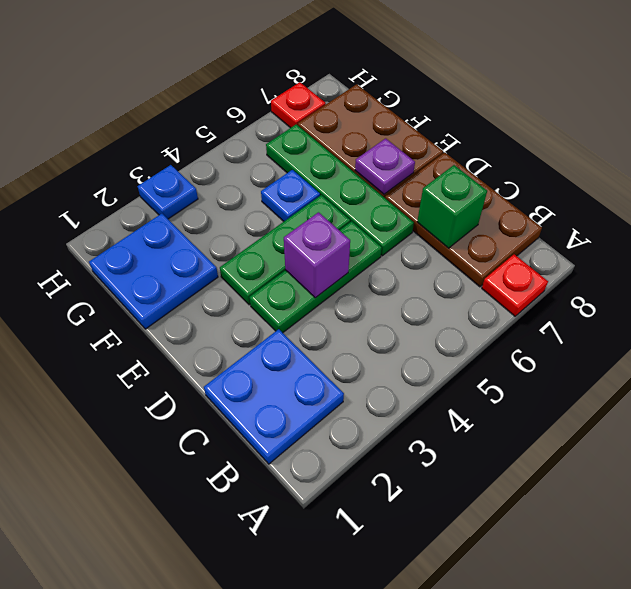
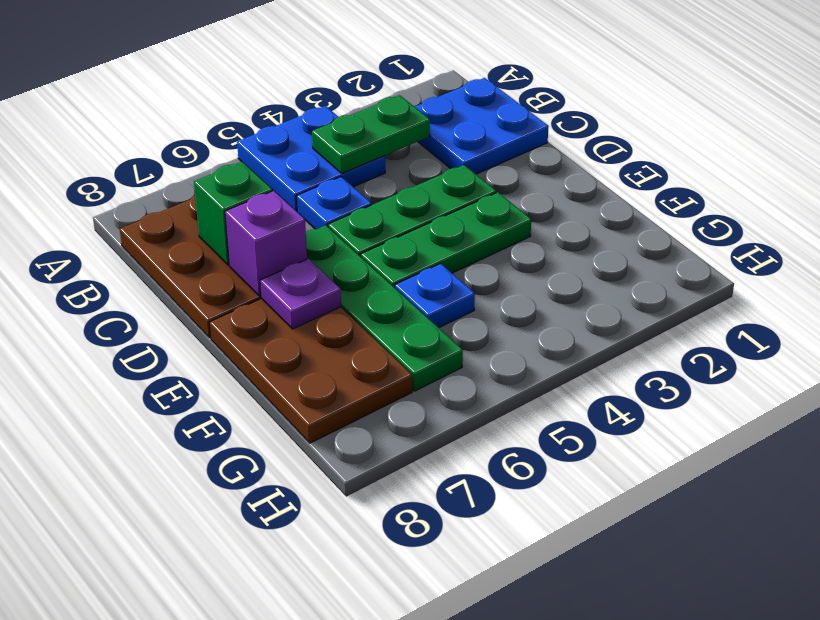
red plate A7 level 1 -> none
none -> green plate B3:B4 level 2
purple brick D4 level 2 -> purple brick D7 level 2
blue plate F1:G2 level 1 -> blue plate A4:B5 level 1
blue plate H3 level 1 -> blue plate C5 level 1
red plate H7 level 1 -> none

